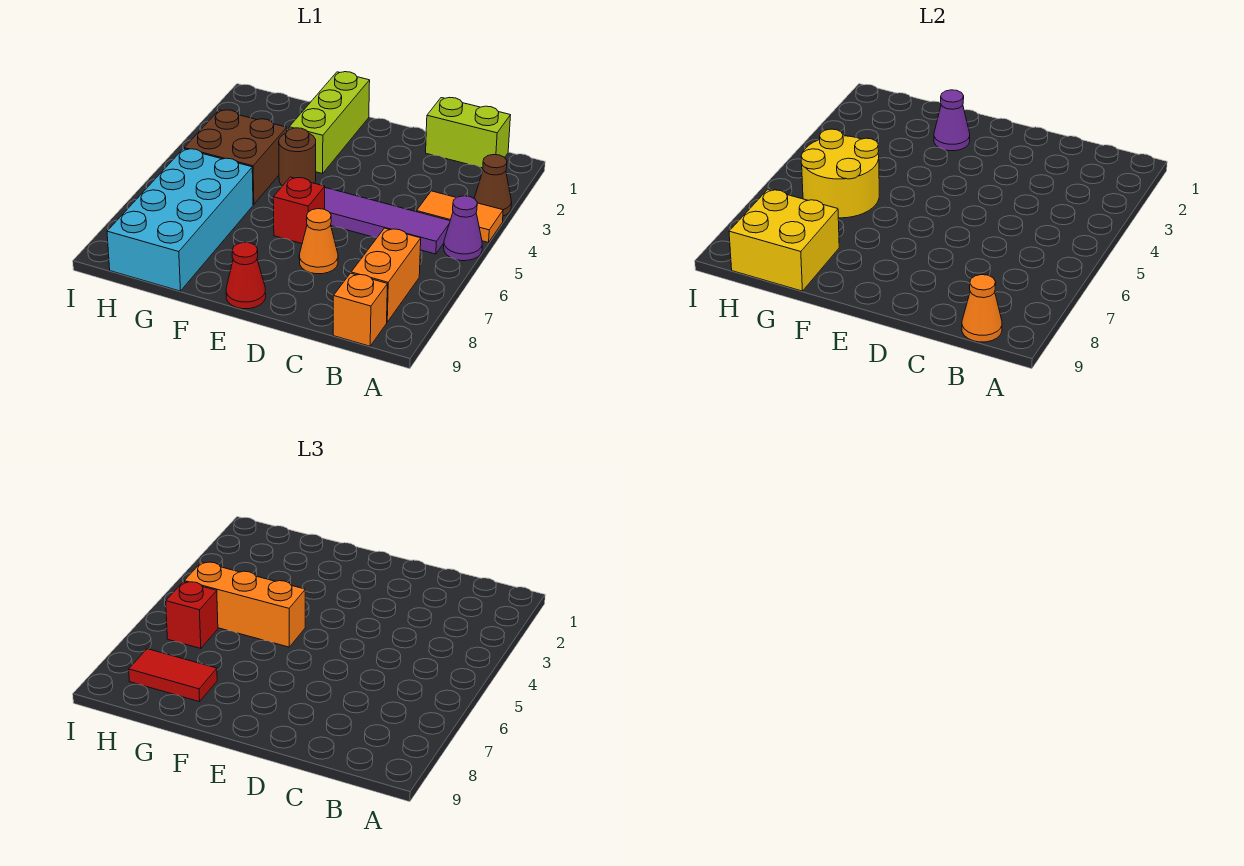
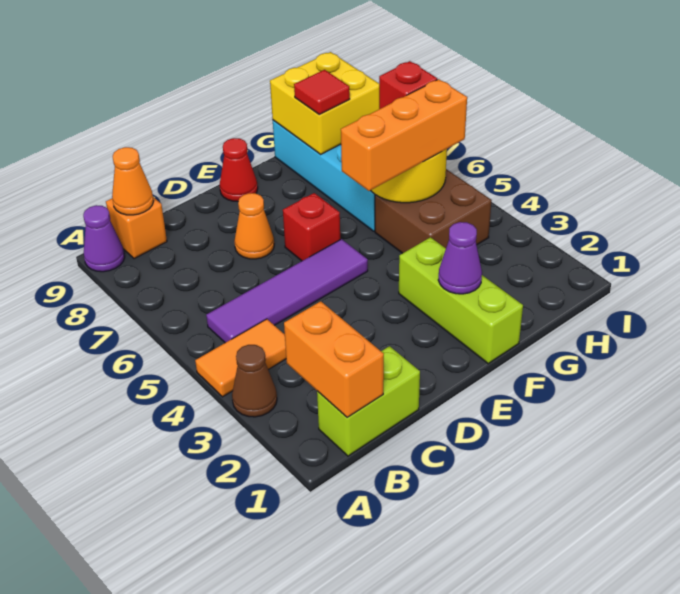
purple cone A5 level 1 -> purple cone A9 level 1
orange brick B7:B8 level 1 -> orange brick B1:B2 level 2
brown round brick F4 level 1 -> none
red tile G8:H8 level 3 -> red tile G8 level 3

